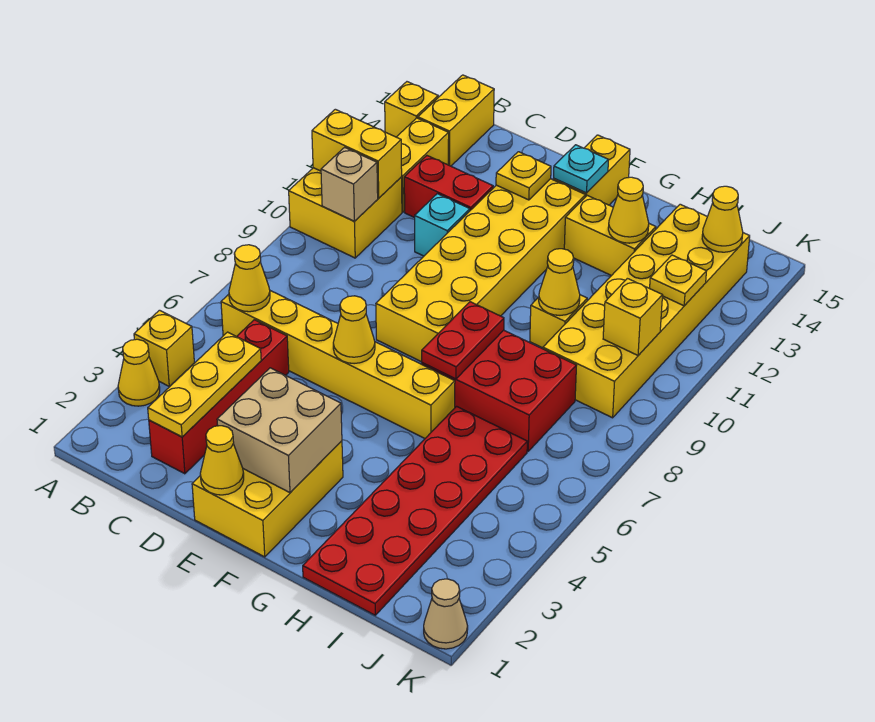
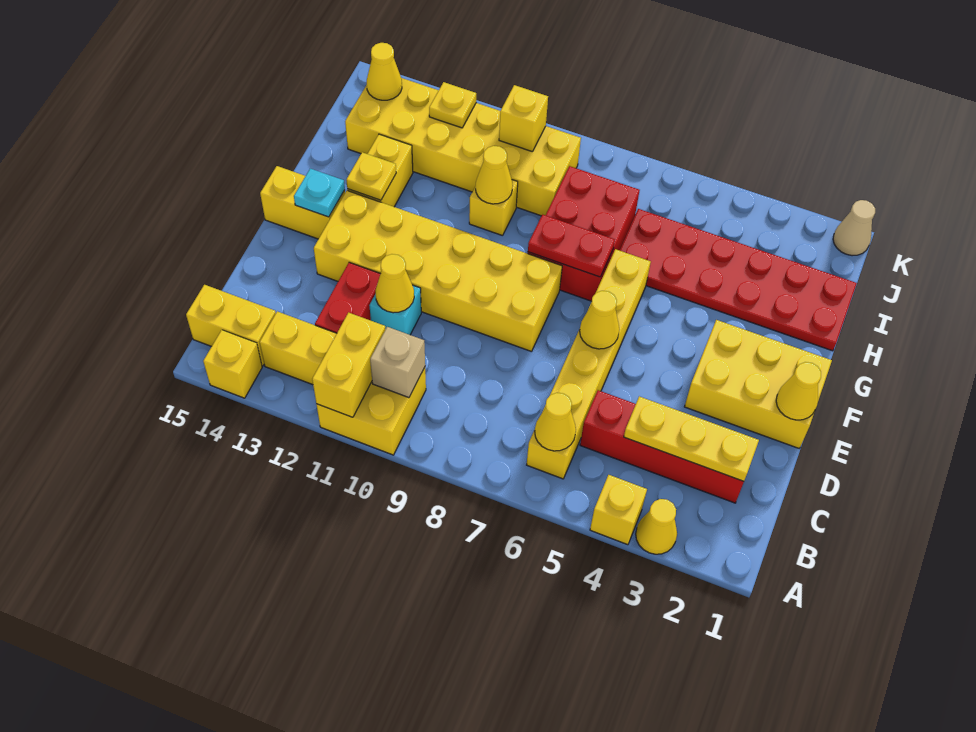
tan brick E2:F3 level 2 -> none
yellow plate E13 level 2 -> yellow plate G13 level 2
yellow cone H13 level 2 -> yellow cone D11 level 2

